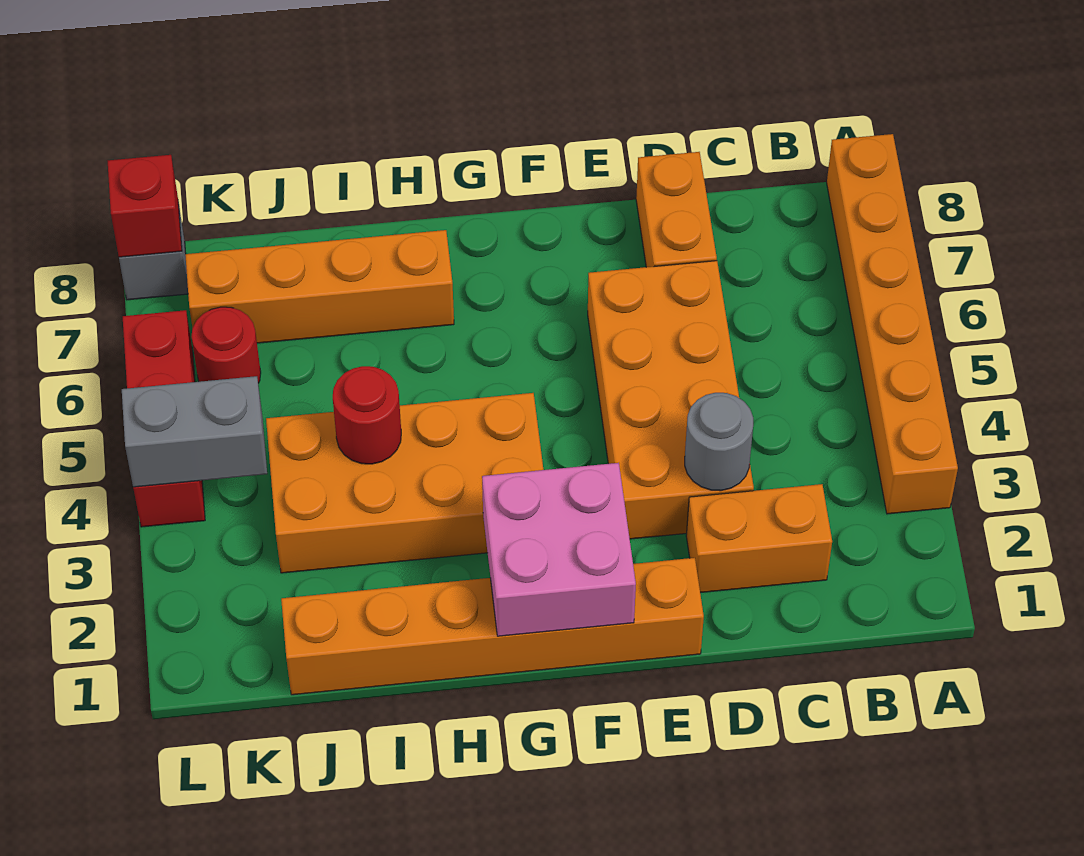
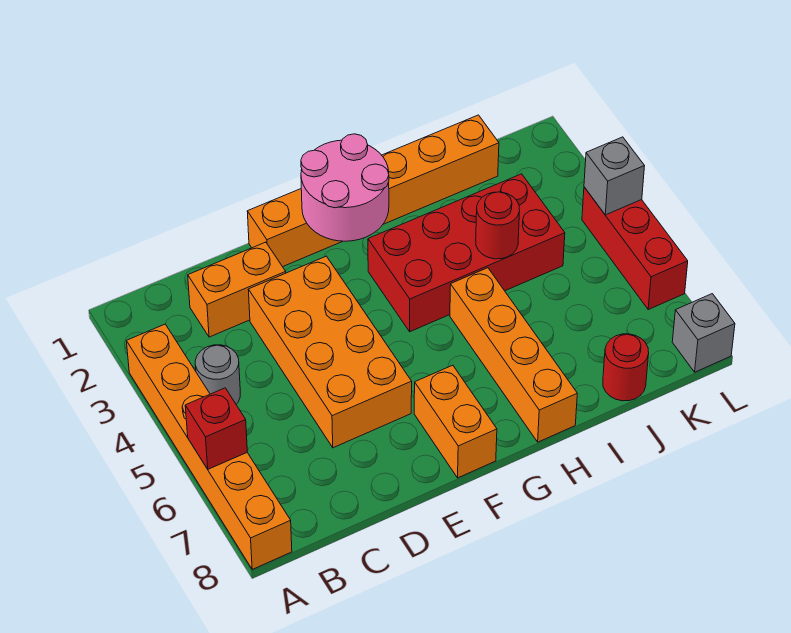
grey round brick D3 level 2 -> grey round brick B4 level 1
orange brick D7:D8 level 1 -> orange brick F7:F8 level 1
pink brick F1:G2 level 2 -> pink round brick F1:G2 level 2
orange brick G3:J4 level 1 -> red brick G3:J4 level 1
orange brick H7:K7 level 1 -> orange brick H5:H8 level 1
grey brick K4:L4 level 2 -> grey brick L4 level 2
red round brick K6 level 1 -> red round brick J8 level 1
red brick L8 level 2 -> red brick A6 level 2

